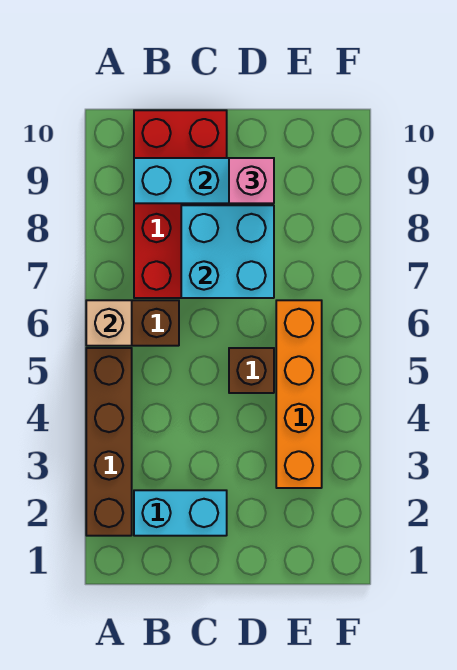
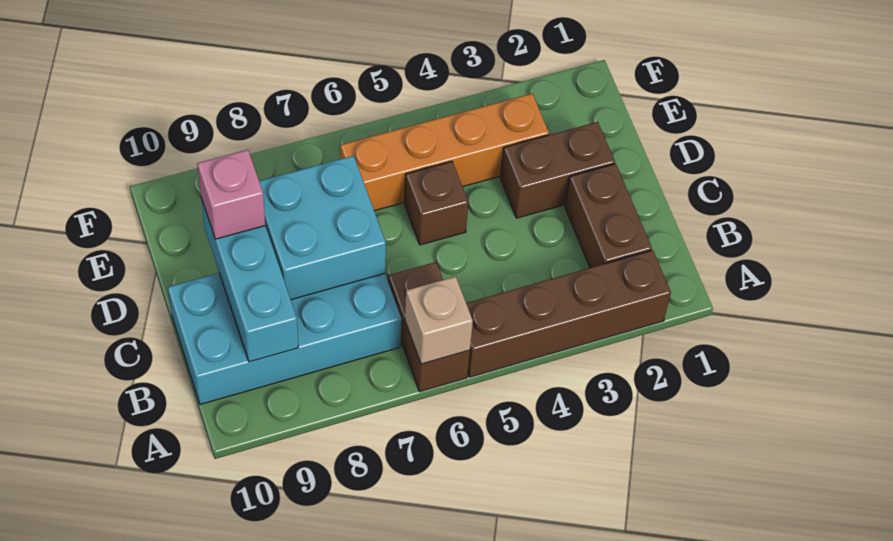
cyan brick B2:C2 level 1 -> brown brick B2:C2 level 1
red brick B7:C10 level 1 -> cyan brick B7:C10 level 1
none -> brown brick D2:D3 level 1

